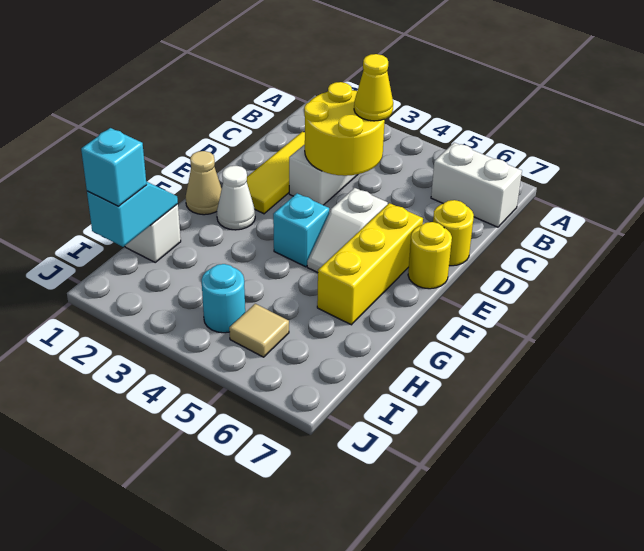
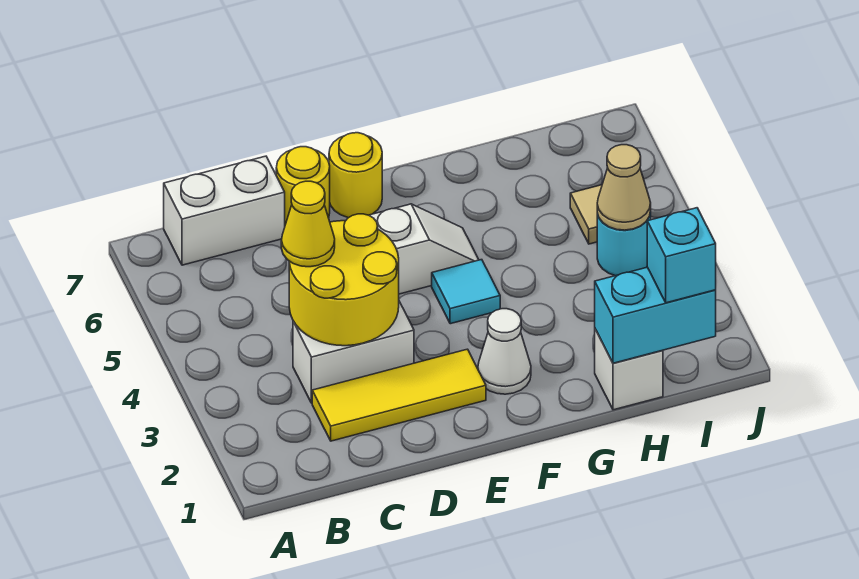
white brick B6:B7 level 1 -> white brick B7:C7 level 1
yellow brick E6:G6 level 1 -> none
tan cone F1 level 1 -> tan cone I4 level 2
cyan brick F4 level 1 -> cyan tile F4 level 1
cyan slope H1:I1 level 2 top I -> cyan brick H1:I1 level 2

